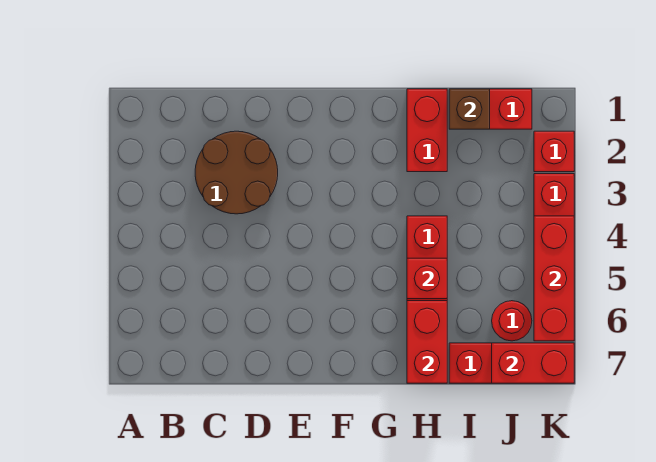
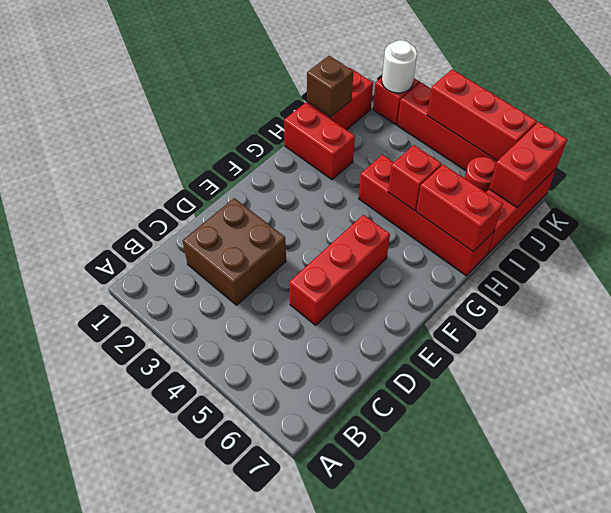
brown round brick C2:D3 level 1 -> brown brick C2:D3 level 1
none -> red brick D5:F5 level 1
none -> white round brick K2 level 2

